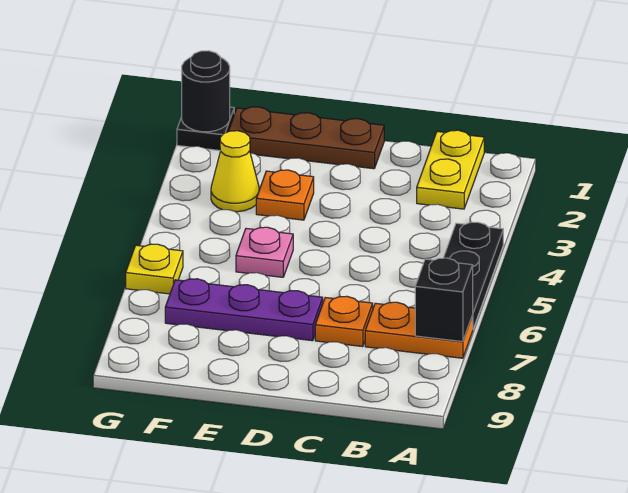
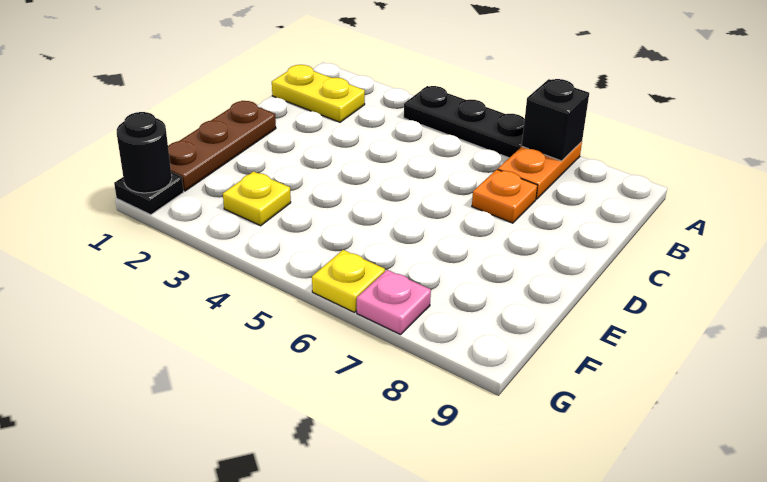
purple plate D7:F7 level 1 -> none
orange plate E3 level 1 -> none
pink plate E5 level 1 -> pink plate G7 level 1
yellow cone F3 level 1 -> yellow plate F3 level 1

